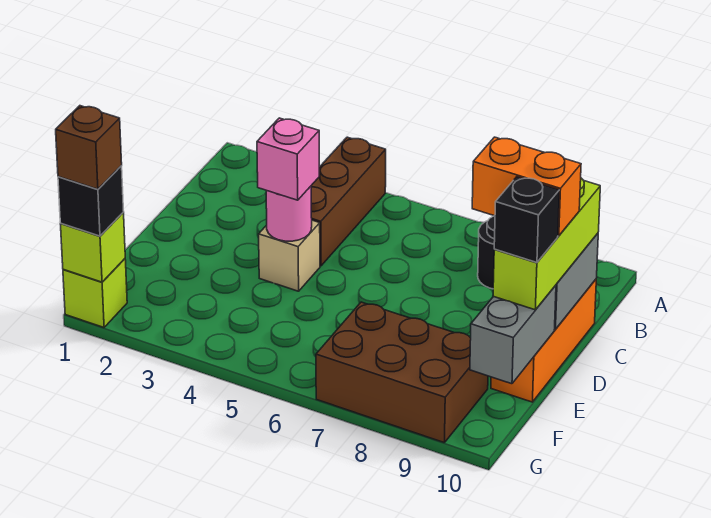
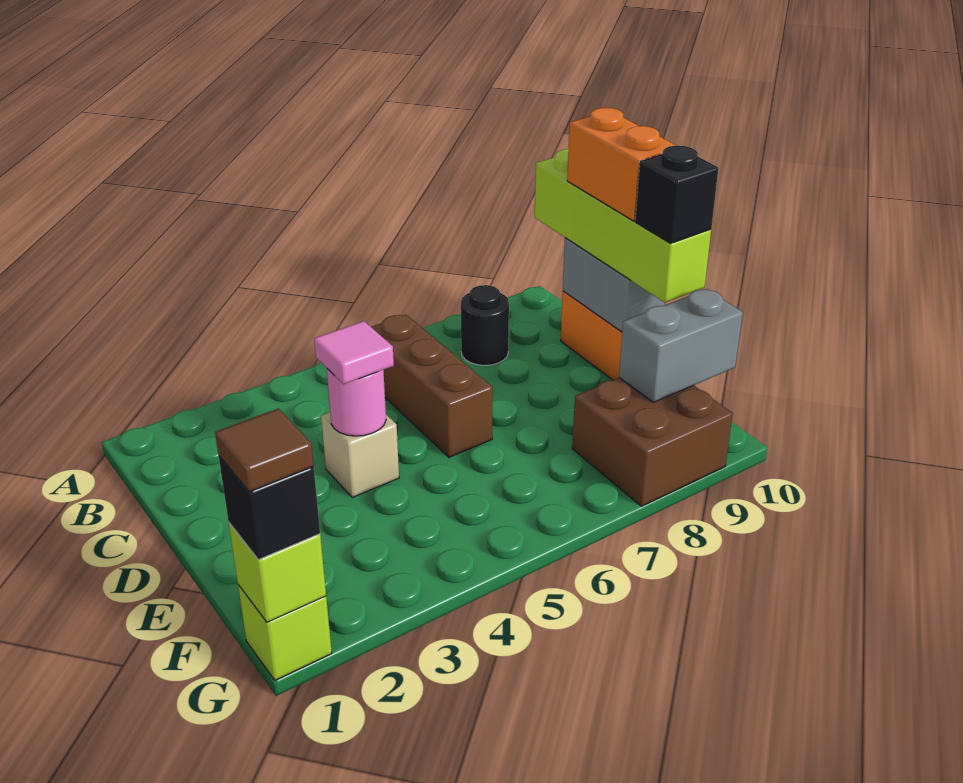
brown brick A4:C4 level 1 -> brown brick B6:D6 level 1
lime brick C10:E10 level 3 -> lime brick B10:E10 level 3
pink brick D4 level 3 -> pink tile D4 level 3
orange brick D9:D10 level 4 -> orange brick C10:D10 level 4
grey brick E10:F10 level 2 -> grey brick F9:F10 level 2
brown brick F7:G9 level 1 -> brown brick F8:G9 level 1
brown brick G1 level 4 -> brown tile G1 level 4

